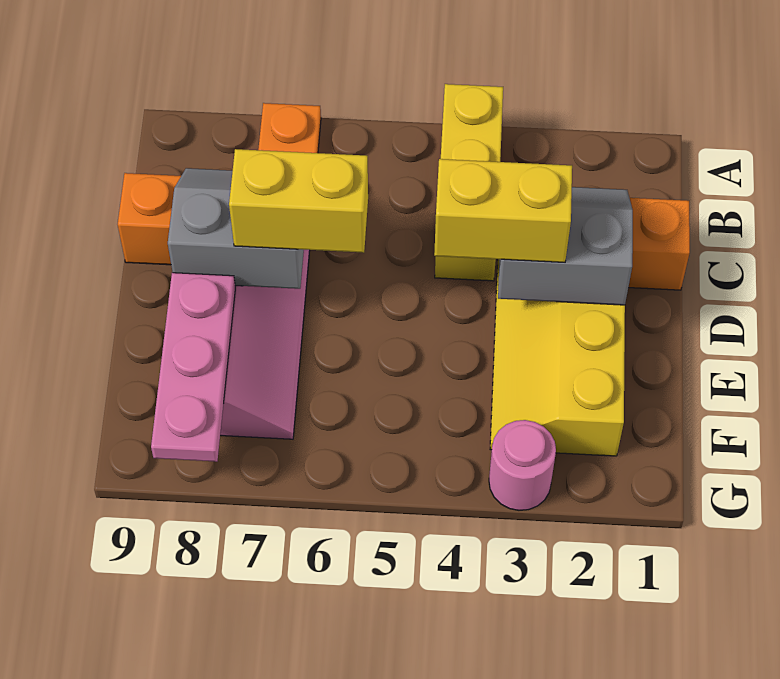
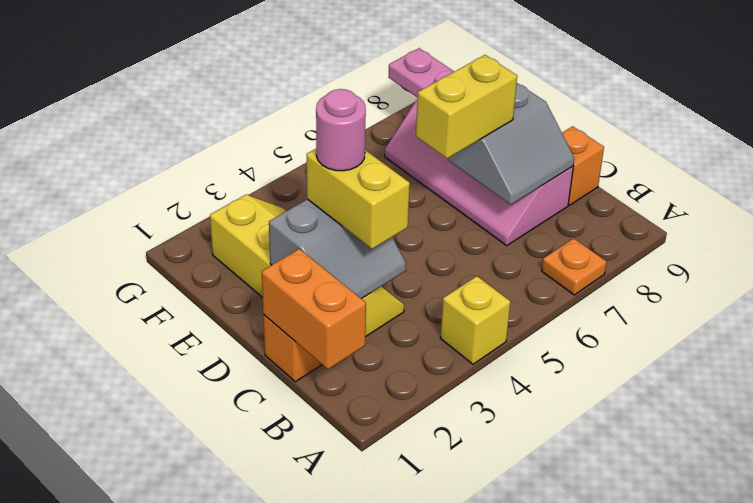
yellow brick A4:C4 level 1 -> yellow brick A4 level 1
none -> orange brick B1:C1 level 2
yellow brick D3:D4 level 3 -> yellow brick C3:D3 level 3
pink round brick G3 level 1 -> pink round brick D3 level 4

